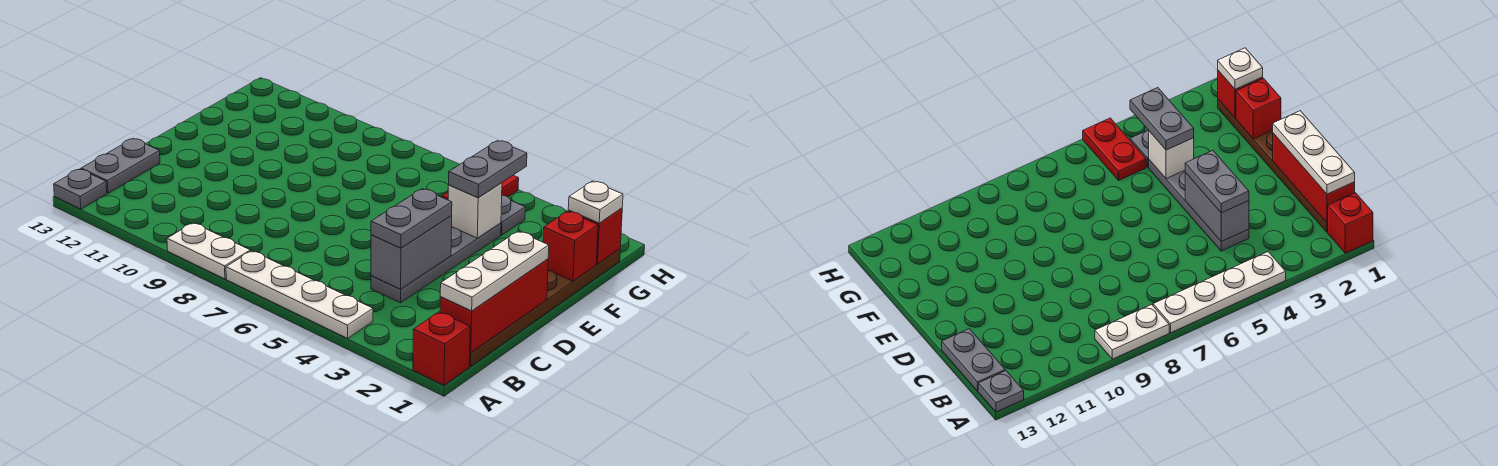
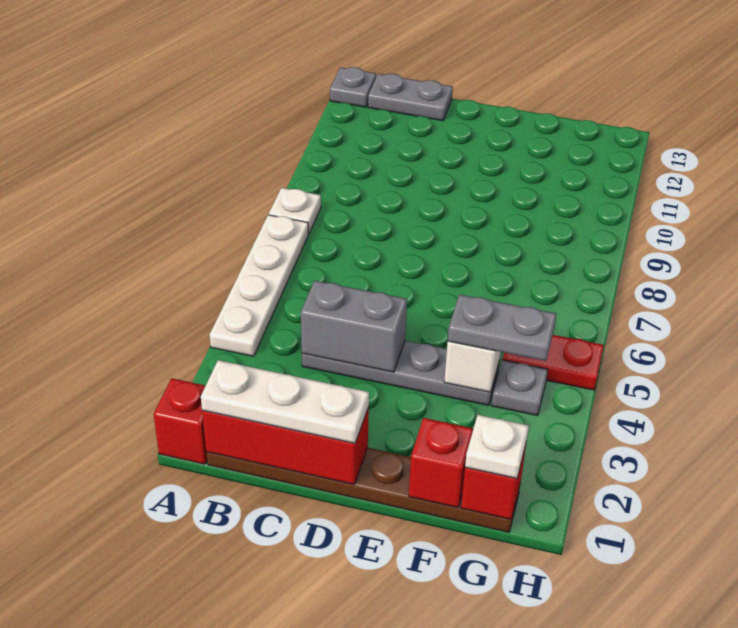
white plate A8:A9 level 1 -> white plate A8 level 1
grey plate C4:D4 level 3 -> none

